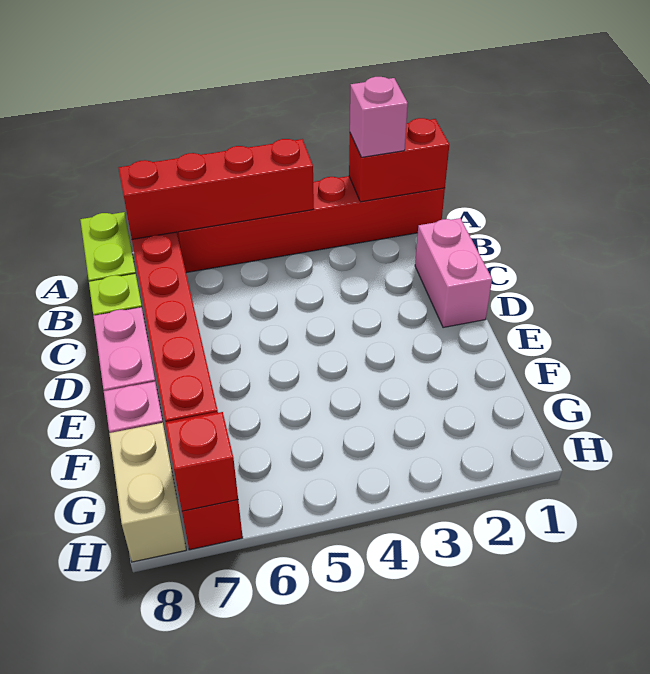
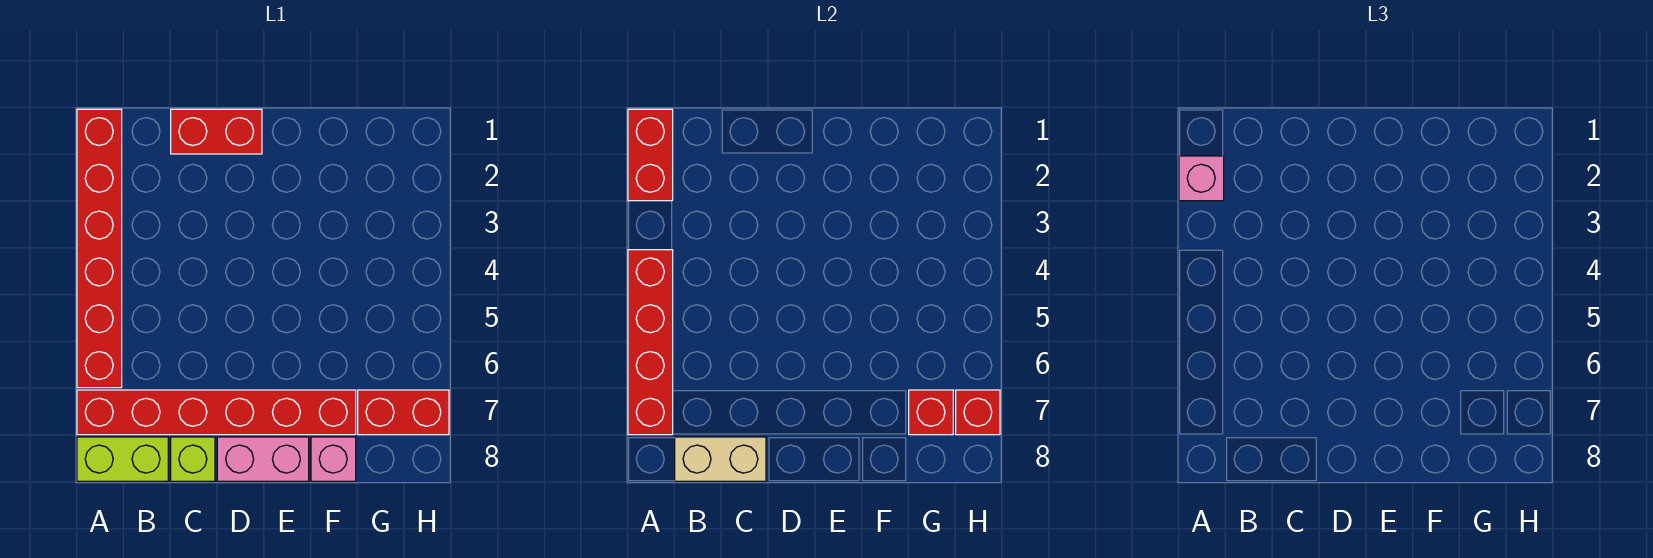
pink brick C1:D1 level 1 -> red brick C1:D1 level 1
none -> red brick G7 level 2
tan brick G8:H8 level 1 -> tan brick B8:C8 level 2

